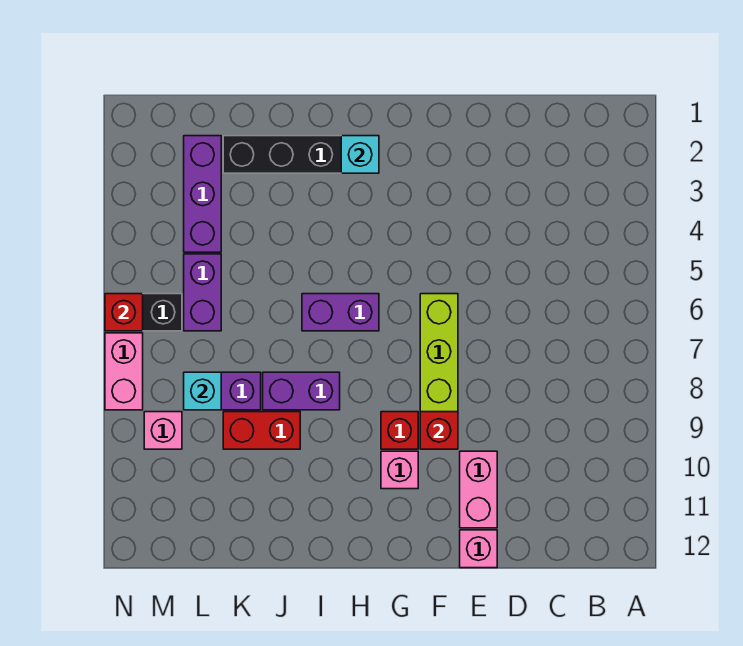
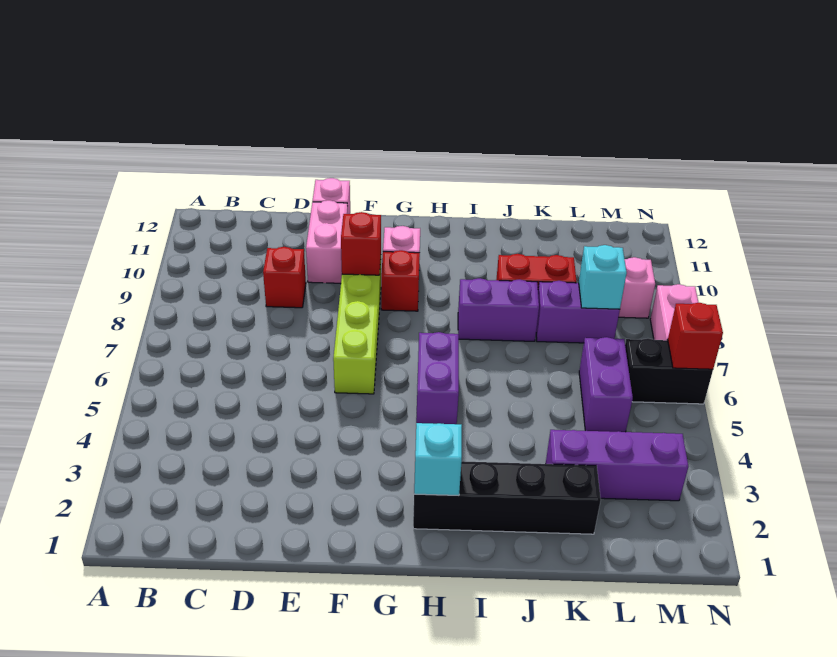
none -> red brick D9 level 1
purple brick H6:I6 level 1 -> purple brick H5:H6 level 1
purple brick L2:L4 level 1 -> purple brick K3:M3 level 1

